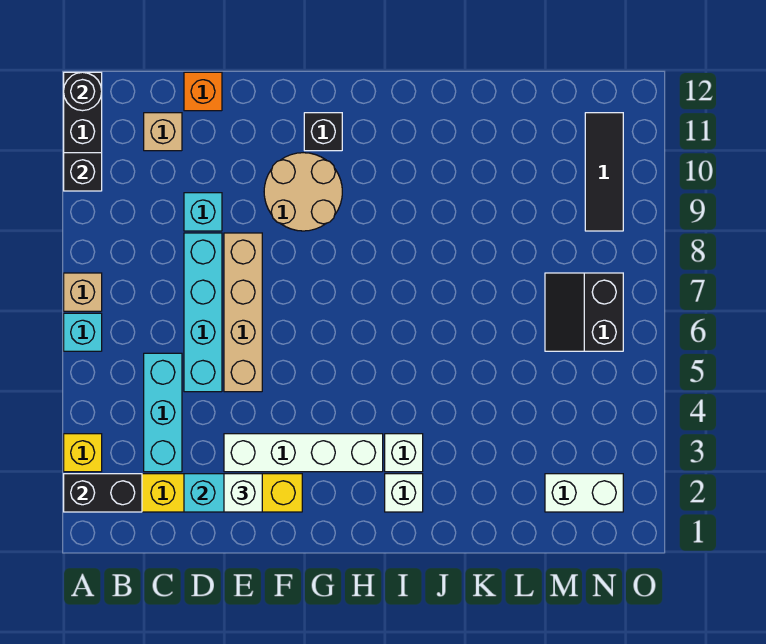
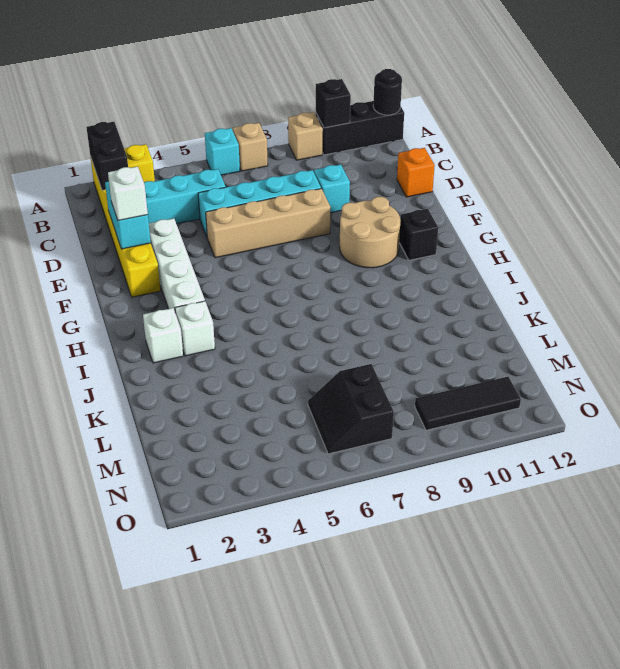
tan brick C11 level 1 -> tan brick A9 level 1
white brick M2:N2 level 1 -> none
black slope M6:N7 level 1 top N -> black slope M6:N7 level 1 top 7

